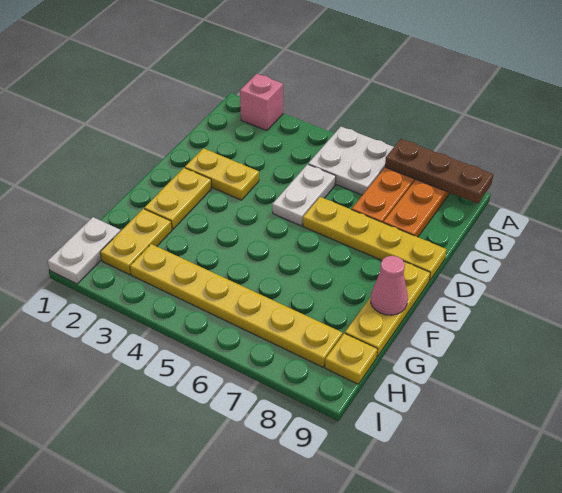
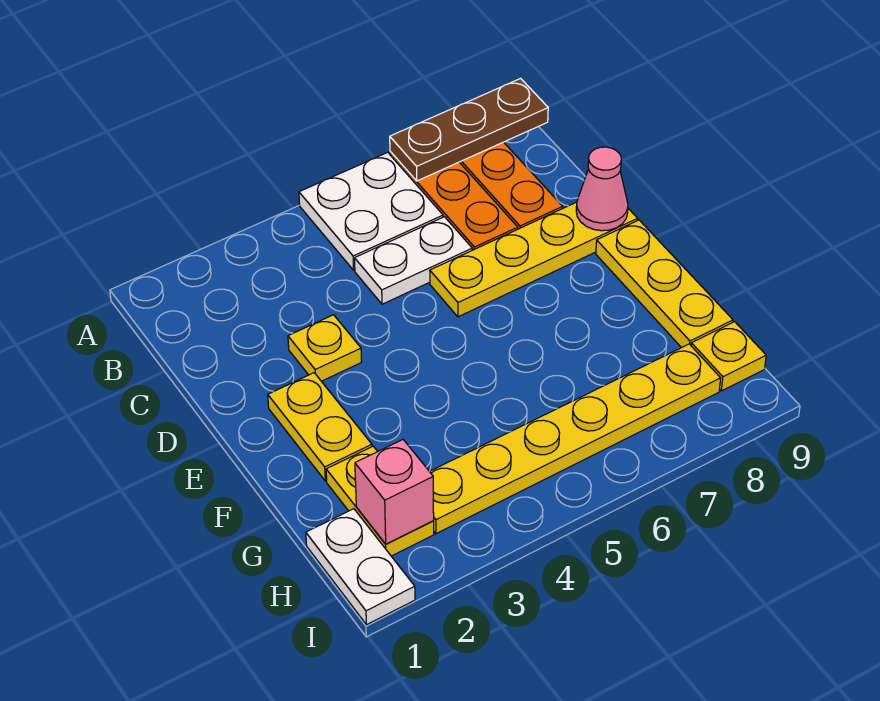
pink brick A2 level 1 -> pink brick H2 level 2
white plate C5:D5 level 1 -> white plate C5:C6 level 1
yellow plate D2:D3 level 1 -> yellow plate D3 level 1
pink cone F9 level 2 -> pink cone D9 level 2

